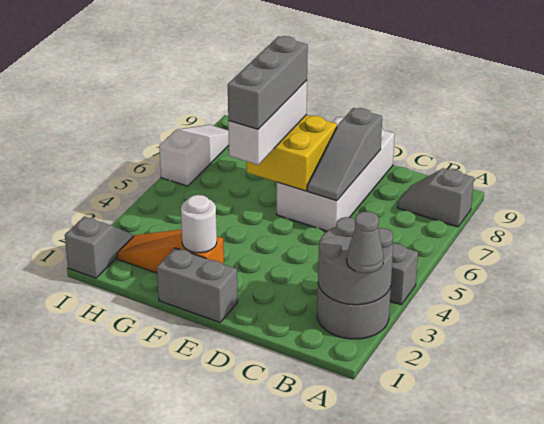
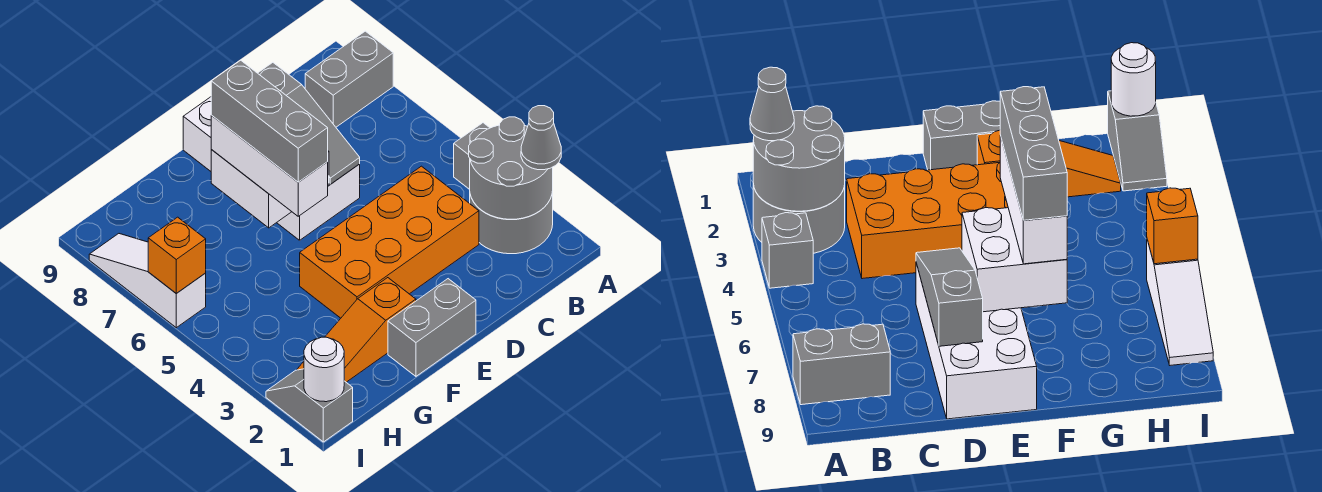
grey slope A8:B8 level 1 top A -> grey brick A8:B8 level 1
none -> orange brick C3:F4 level 1
yellow brick E6:F7 level 2 -> white brick E6:F7 level 2
white round brick F2 level 2 -> white round brick I1 level 2
none -> orange brick I6 level 2

